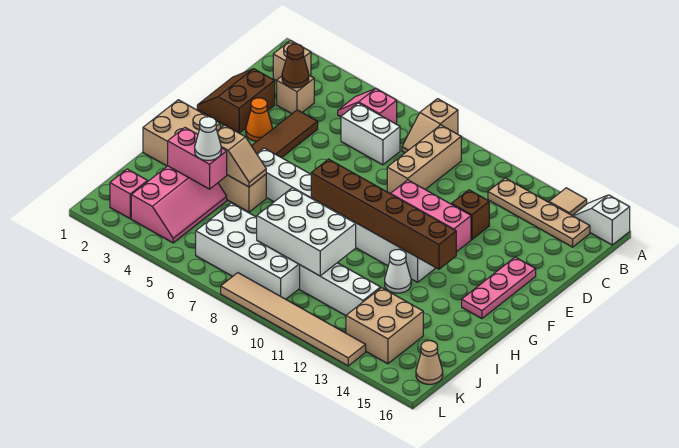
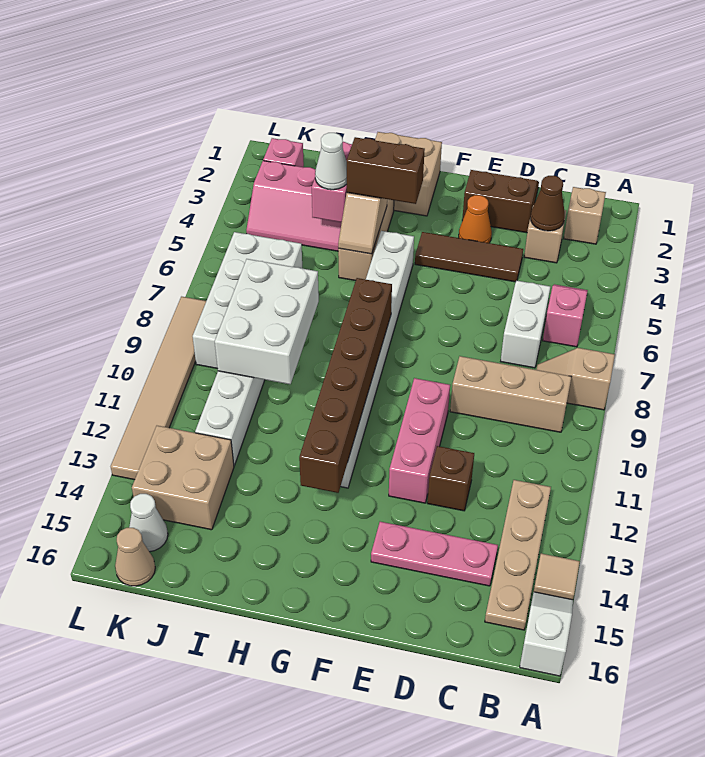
pink plate E15:G15 level 1 -> pink plate C14:E14 level 1
none -> brown brick G4:H4 level 3
white cone H12 level 1 -> white cone K15 level 1

